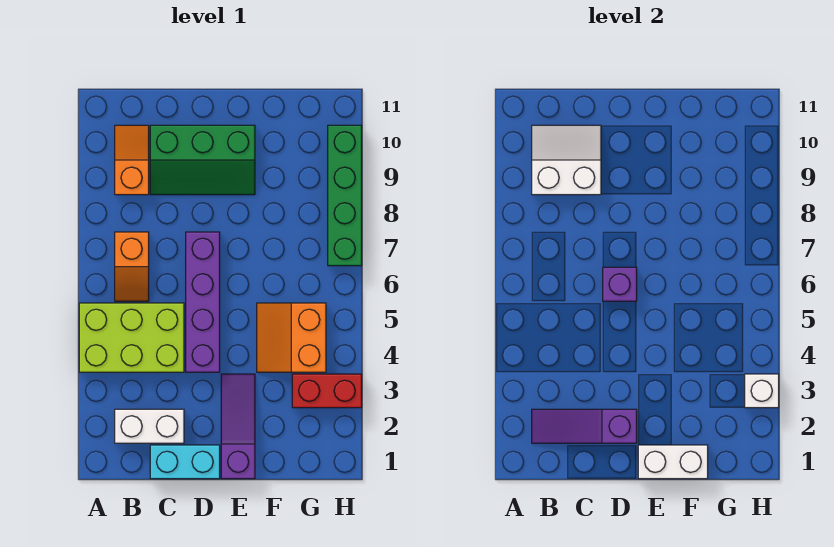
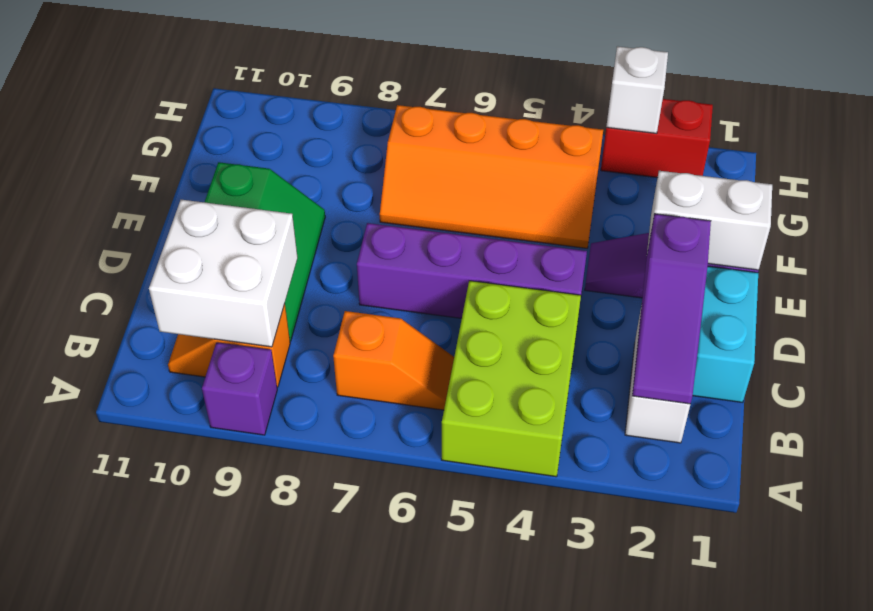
white slope B9:C10 level 2 top 9 -> white brick B9:C10 level 2
purple brick D6 level 2 -> purple brick A9 level 1
white brick E1:F1 level 2 -> white brick E1:E2 level 2
orange slope F4:G5 level 1 top G -> orange slope F4:G7 level 1 top G
red brick G3:H3 level 1 -> red brick H2:H3 level 1
green brick H7:H10 level 1 -> none

